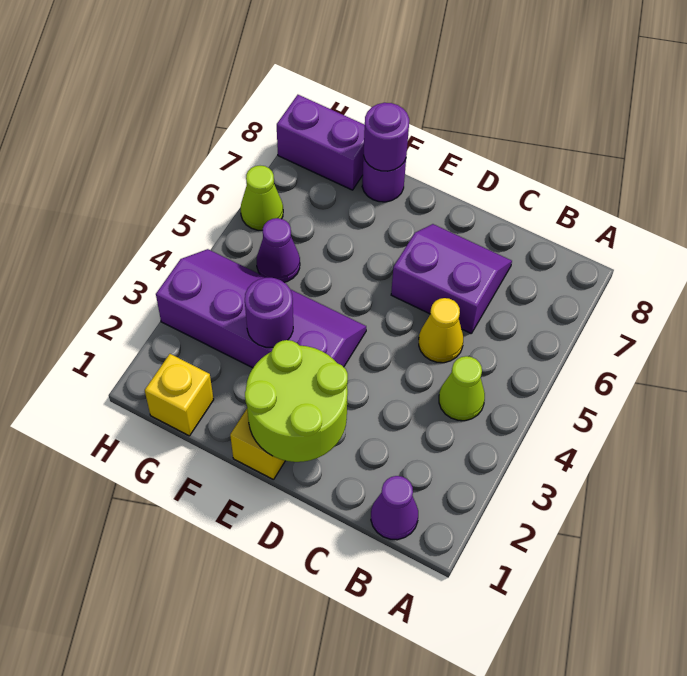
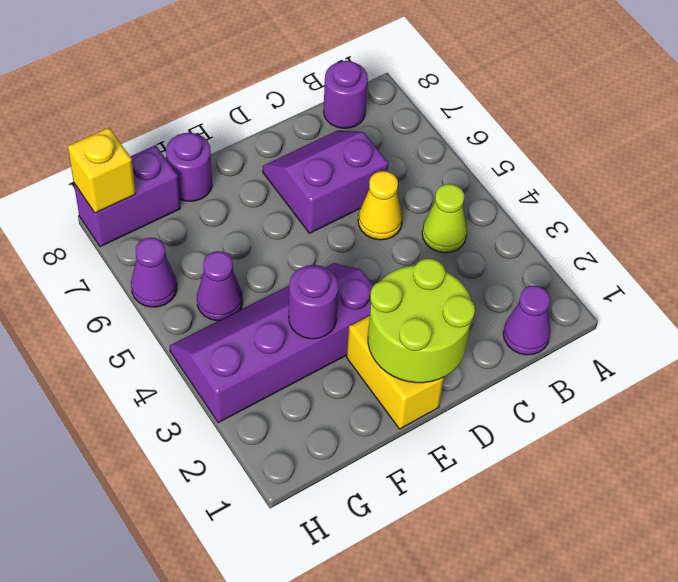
purple round brick F8 level 2 -> purple round brick B8 level 1
yellow brick G1 level 1 -> yellow brick H8 level 2
lime cone H6 level 1 -> purple cone H6 level 1

